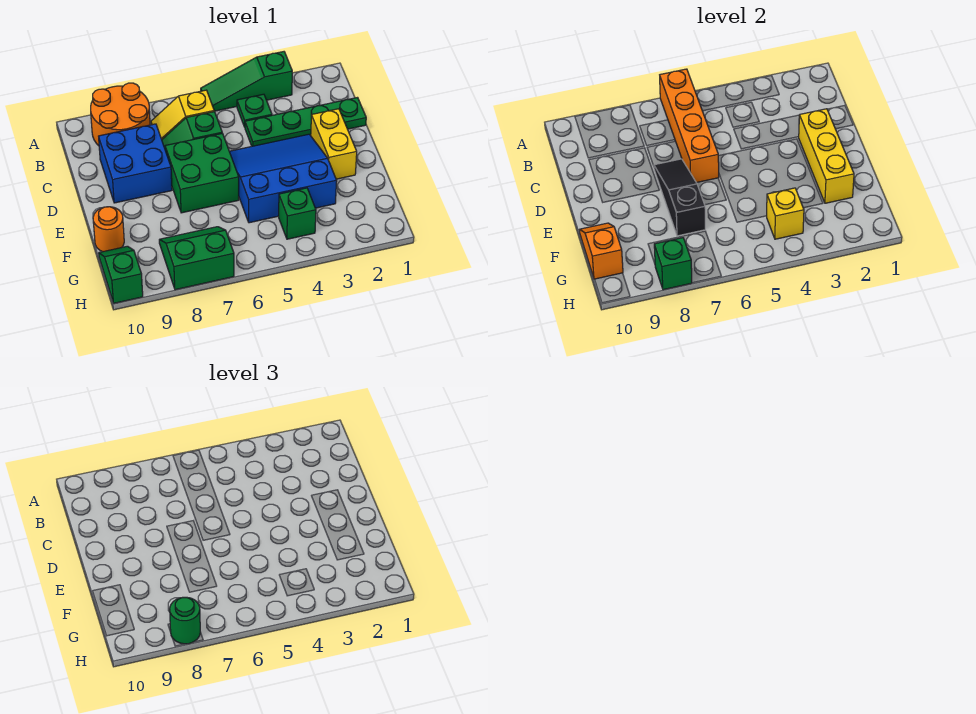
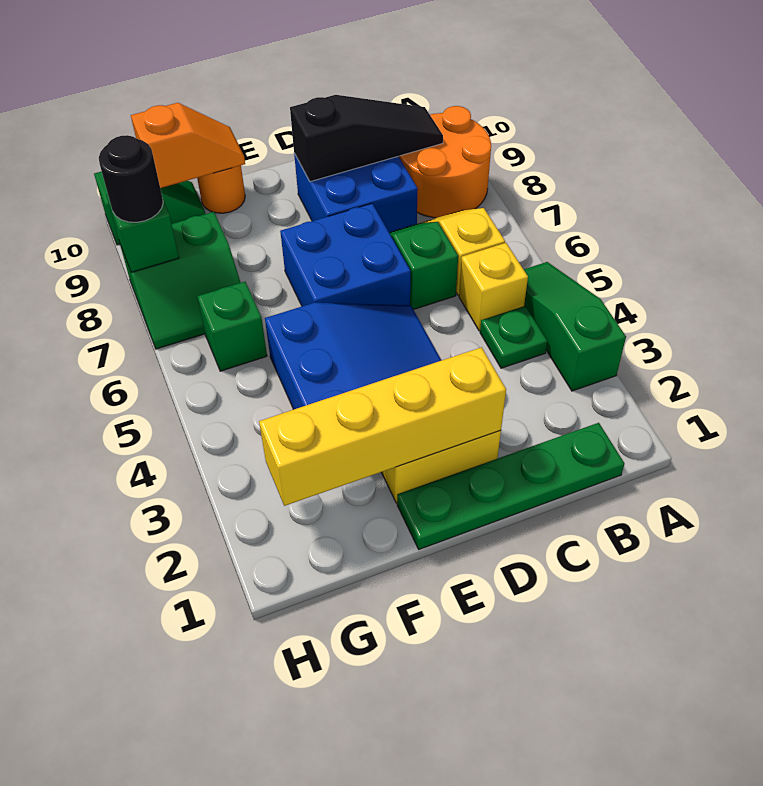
orange brick A6:D6 level 2 -> none
green plate C1:C4 level 1 -> green plate B1:E1 level 1
yellow brick D2:F2 level 2 -> yellow brick D2:G2 level 2
green brick D6:E7 level 1 -> blue brick D6:E7 level 1
black slope D7:F7 level 2 top F -> black slope B9:D9 level 2 top D
green brick G4 level 1 -> green brick G6 level 1
yellow brick G4 level 2 -> yellow brick B5 level 1
green slope G7:H8 level 1 top H -> green slope G7:H8 level 1 top 8
green round brick H8 level 3 -> black round brick H8 level 3

